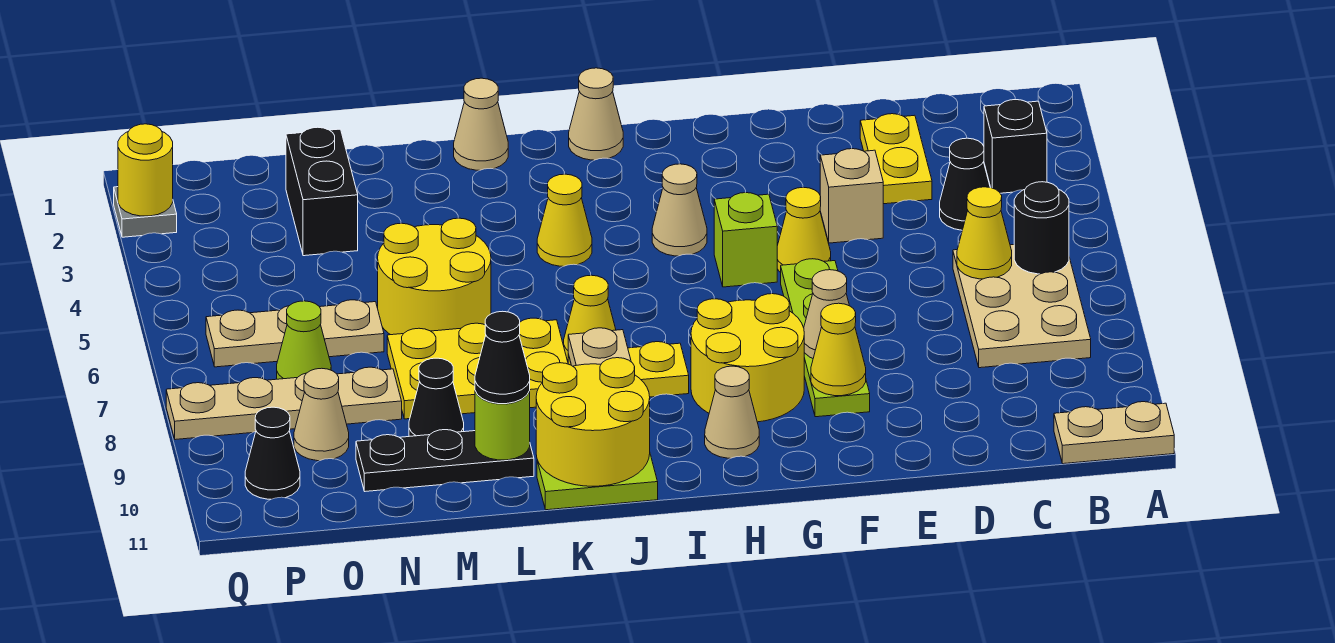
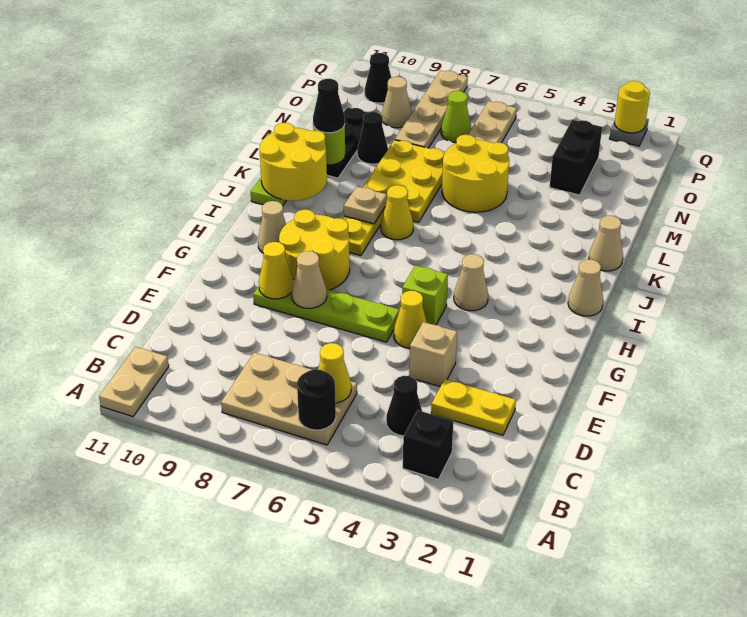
yellow cone J4 level 1 -> none
black brick N2:N3 level 1 -> black brick N3:O3 level 1

